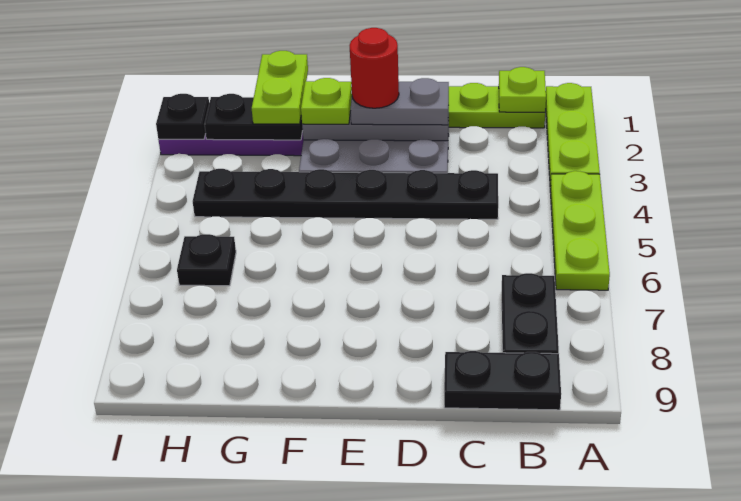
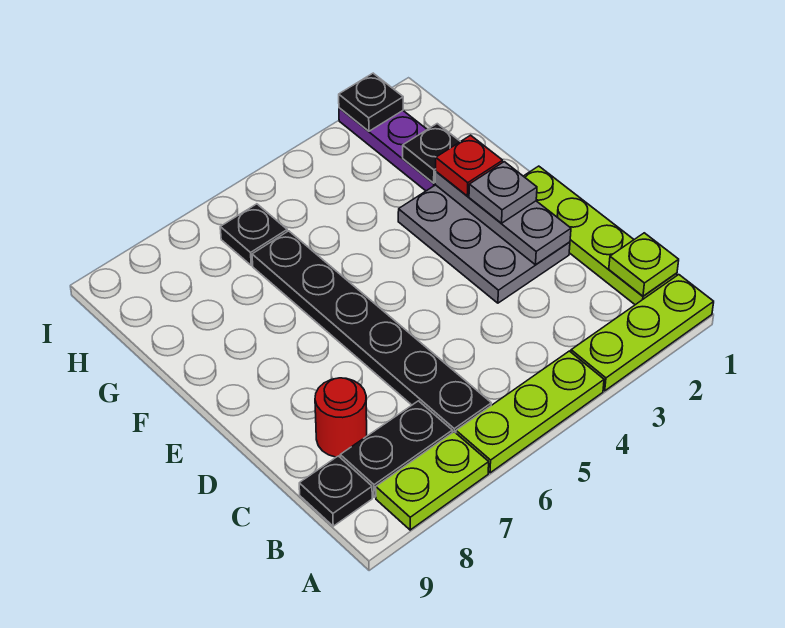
black plate B9:C9 level 1 -> black plate B9 level 1
black plate C4:H4 level 1 -> black plate B6:G6 level 1
grey plate D2:E2 level 3 -> grey plate E2 level 3
red round brick E2 level 4 -> red round brick C8 level 1
lime plate F2 level 3 -> red plate F2 level 3
lime plate G1:G2 level 3 -> lime plate A7:A8 level 1
black plate G2:H2 level 2 -> black plate G2 level 2

